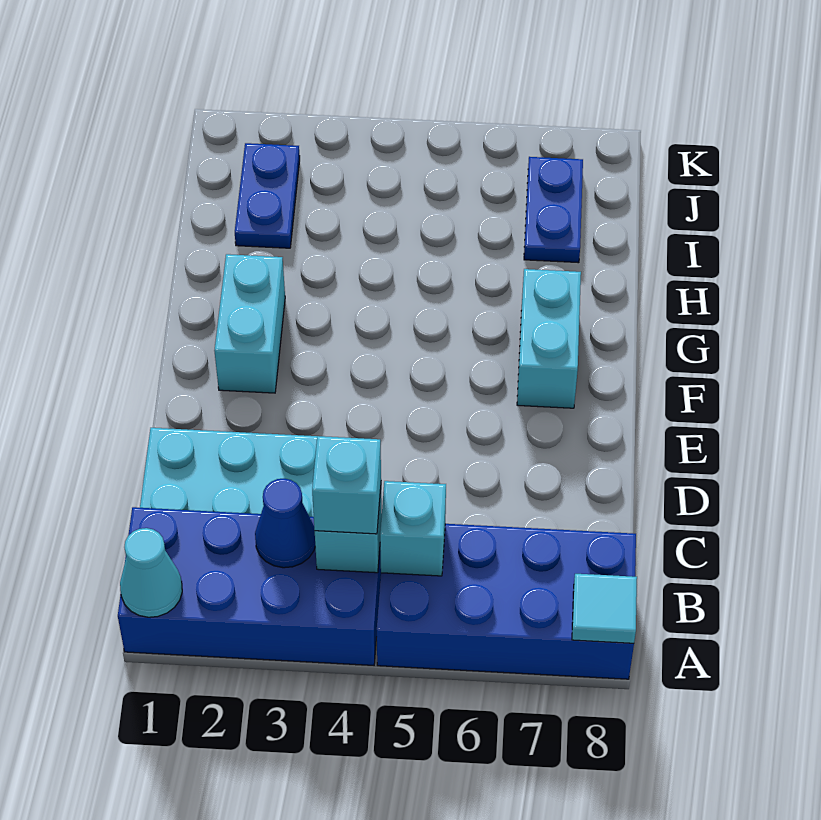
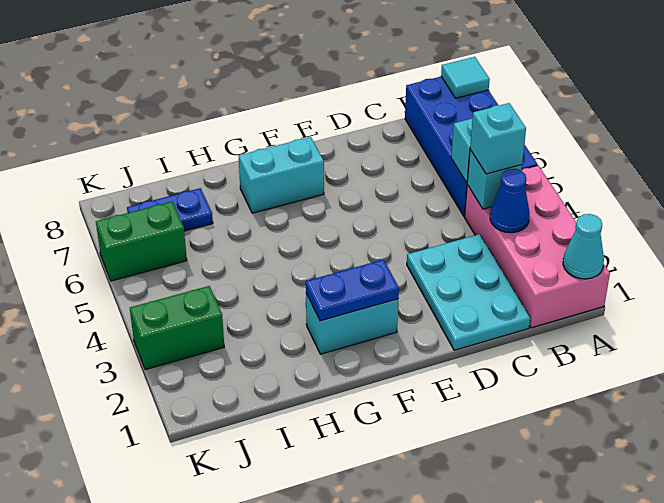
blue brick A1:B4 level 1 -> pink brick A1:B4 level 1
blue plate I2:J2 level 1 -> blue plate F2:G2 level 2
none -> green brick J3:K3 level 1
none -> green brick J6:K6 level 1

